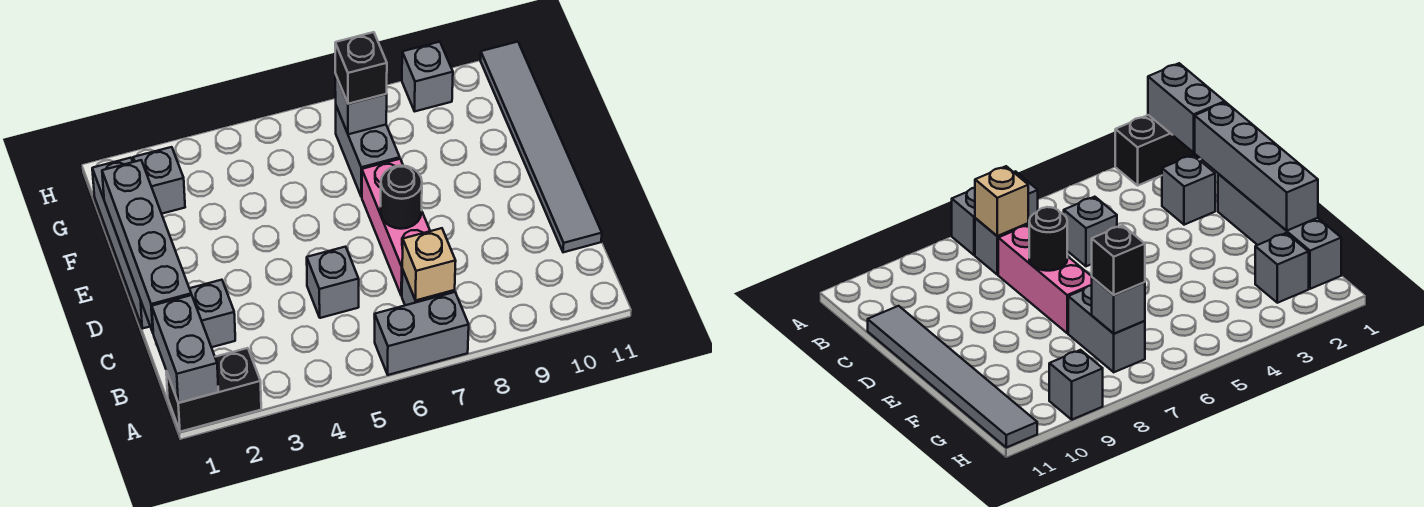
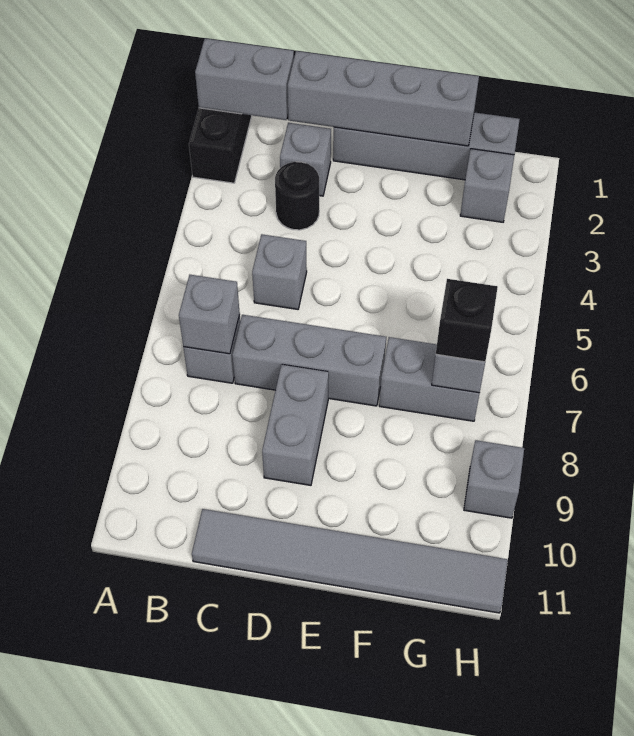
grey brick A6:A7 level 1 -> grey brick D8:D9 level 1
tan brick B7 level 2 -> grey brick B7 level 2
pink brick C7:E7 level 1 -> grey brick C7:E7 level 1
black round brick D7 level 2 -> black round brick C3 level 1

